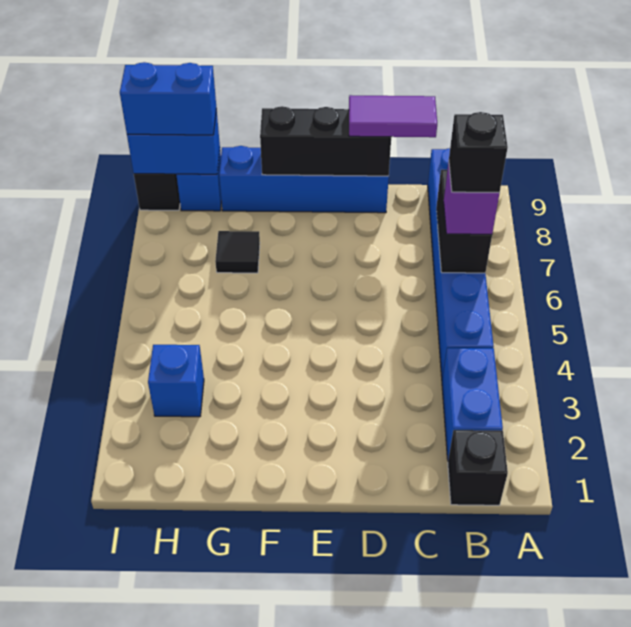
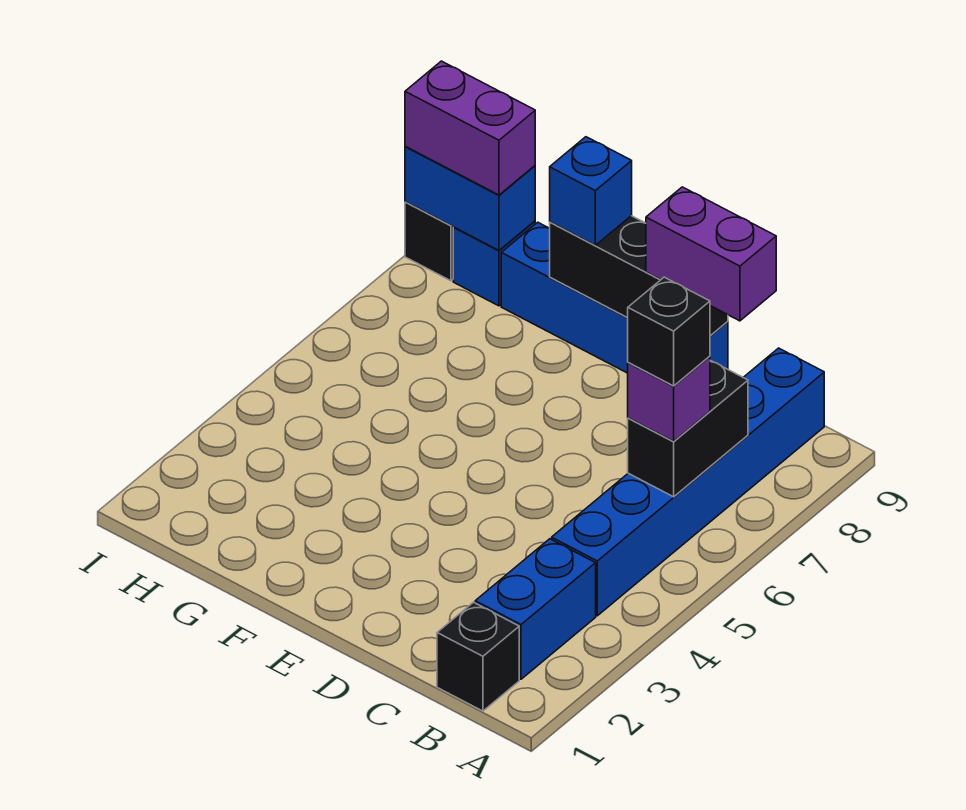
purple tile C9:D9 level 3 -> purple brick C9:D9 level 3
black tile G7 level 1 -> none
blue brick H3 level 1 -> blue brick F9 level 3
blue brick H9:I9 level 3 -> purple brick H9:I9 level 3

